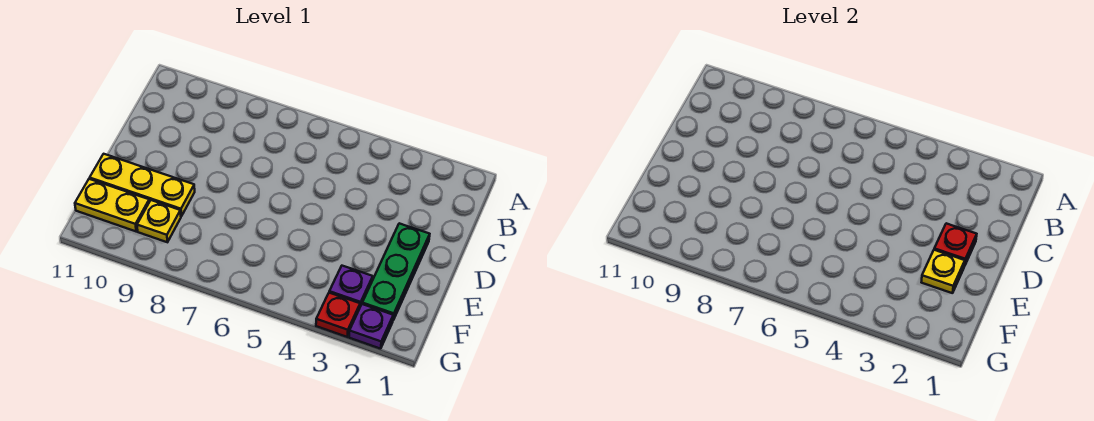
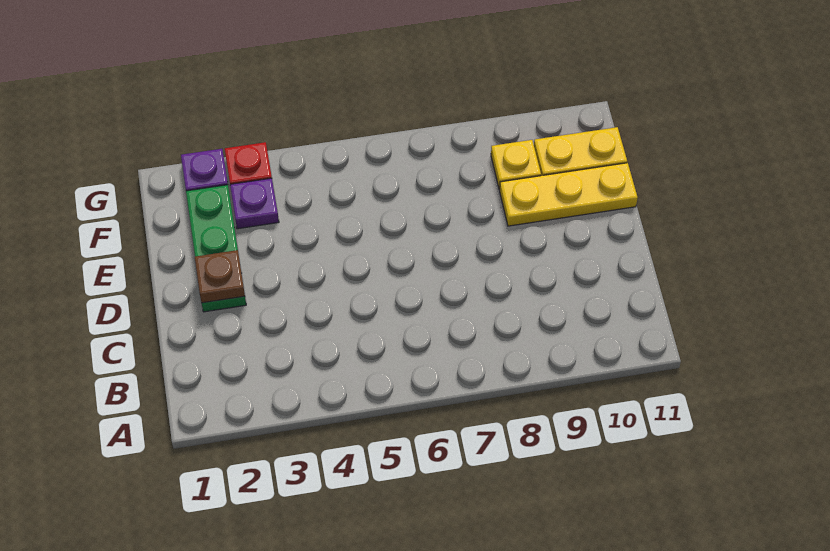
red plate D2 level 2 -> brown plate D2 level 2
yellow plate E2 level 2 -> none

